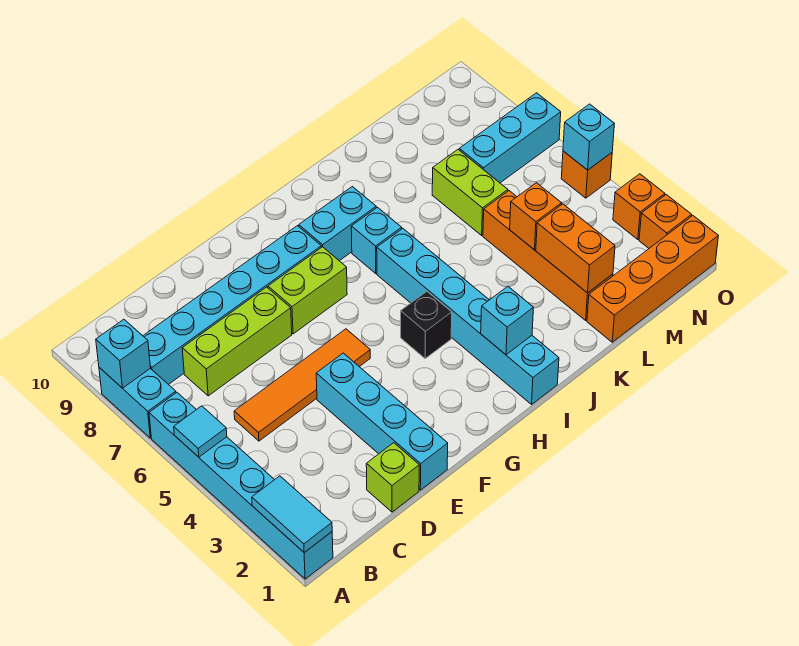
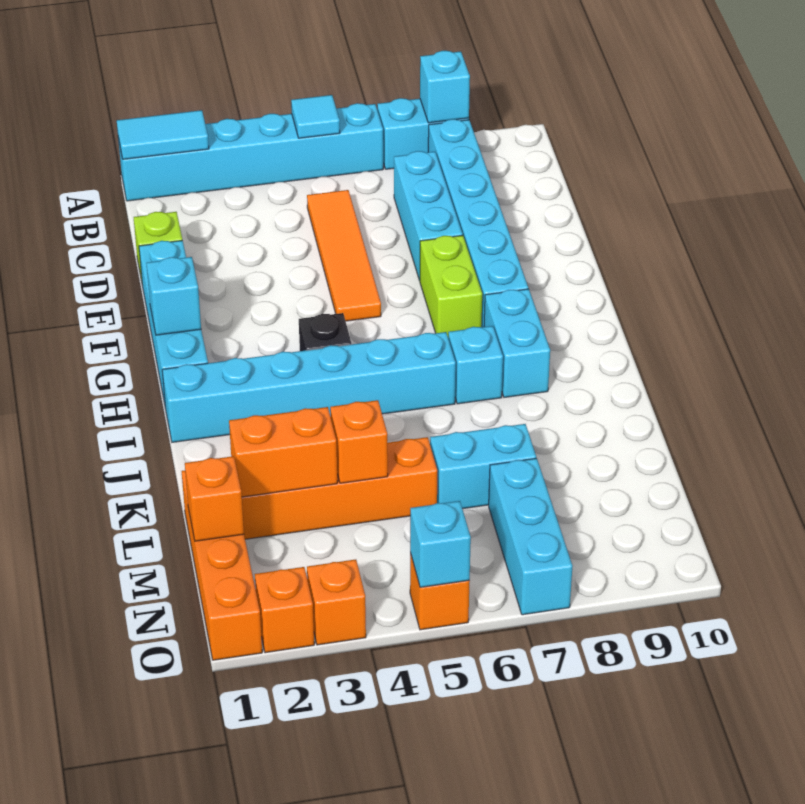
lime brick C7:E7 level 1 -> cyan brick C7:E7 level 1
cyan brick E1:E4 level 1 -> cyan brick E1:H1 level 1
cyan brick I2 level 2 -> cyan brick G1 level 2
lime brick L6:L7 level 1 -> cyan brick L6:L7 level 1
none -> orange brick M1 level 2

